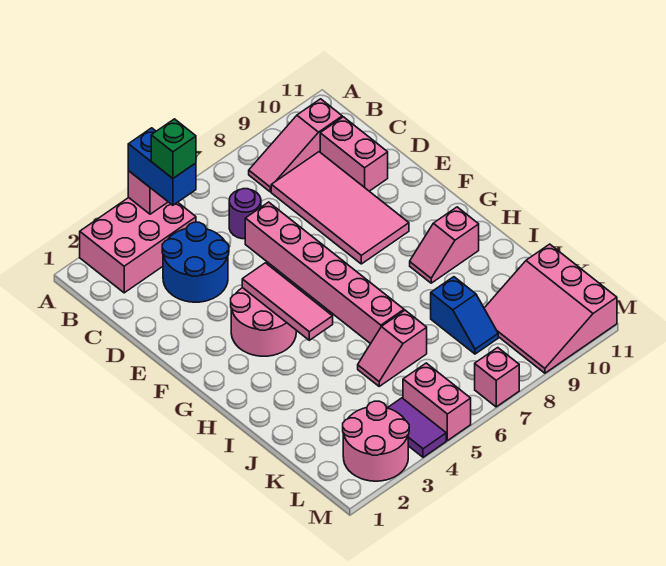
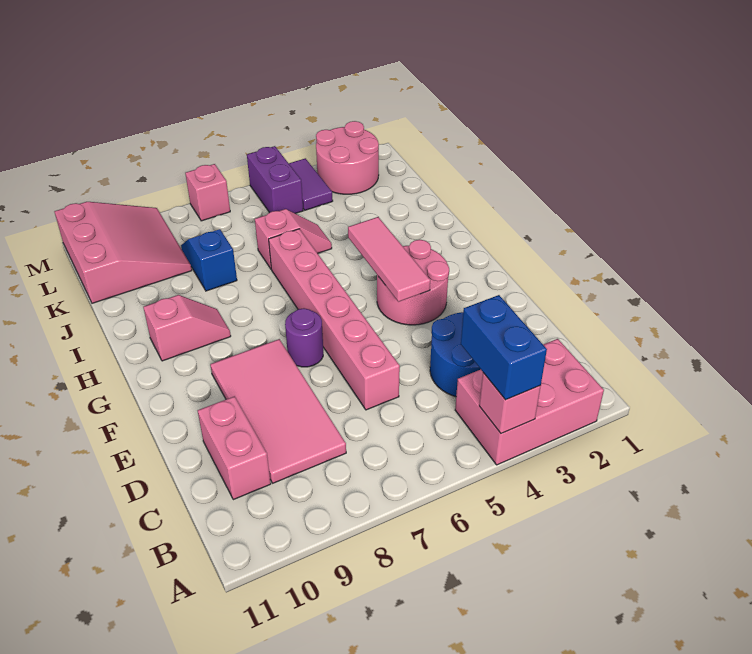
green brick B4 level 4 -> none
pink slope B8:B10 level 1 top 10 -> none
purple round brick C6 level 1 -> purple round brick F7 level 1
pink brick L5:M5 level 1 -> purple brick L5:M5 level 1

